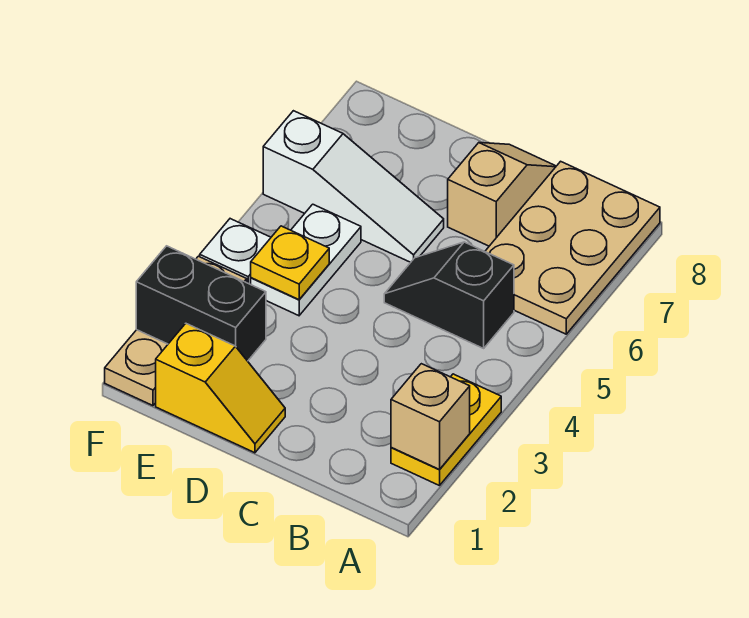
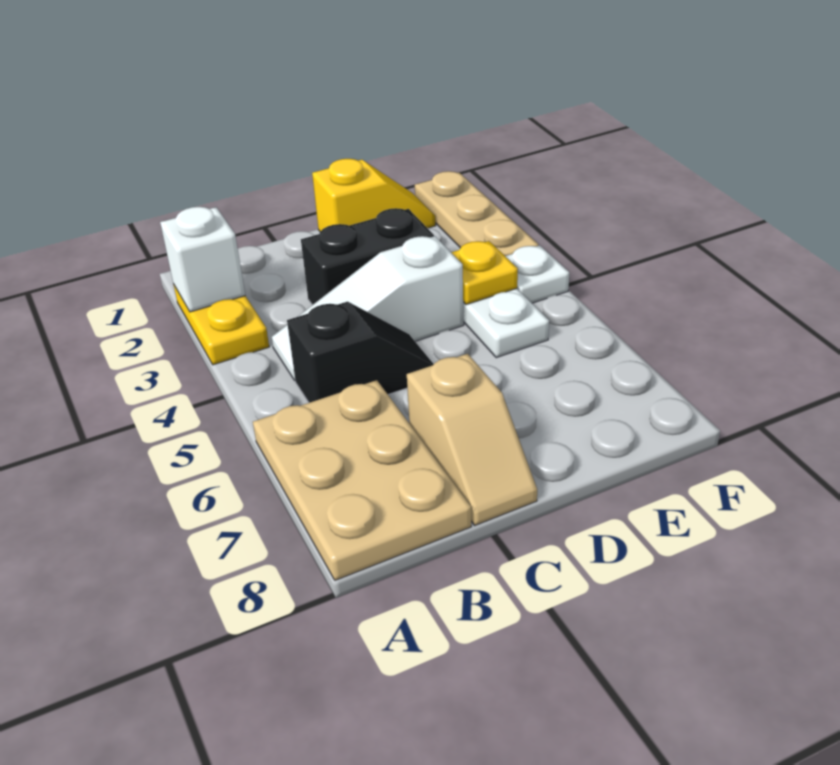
tan brick A2 level 2 -> white brick A2 level 2
yellow slope D1:E1 level 1 top E -> yellow slope D1:E1 level 1 top D
white slope D6:F6 level 1 top F -> white slope B4:D4 level 1 top D
black brick E2:F2 level 2 -> black brick C3:D3 level 1

